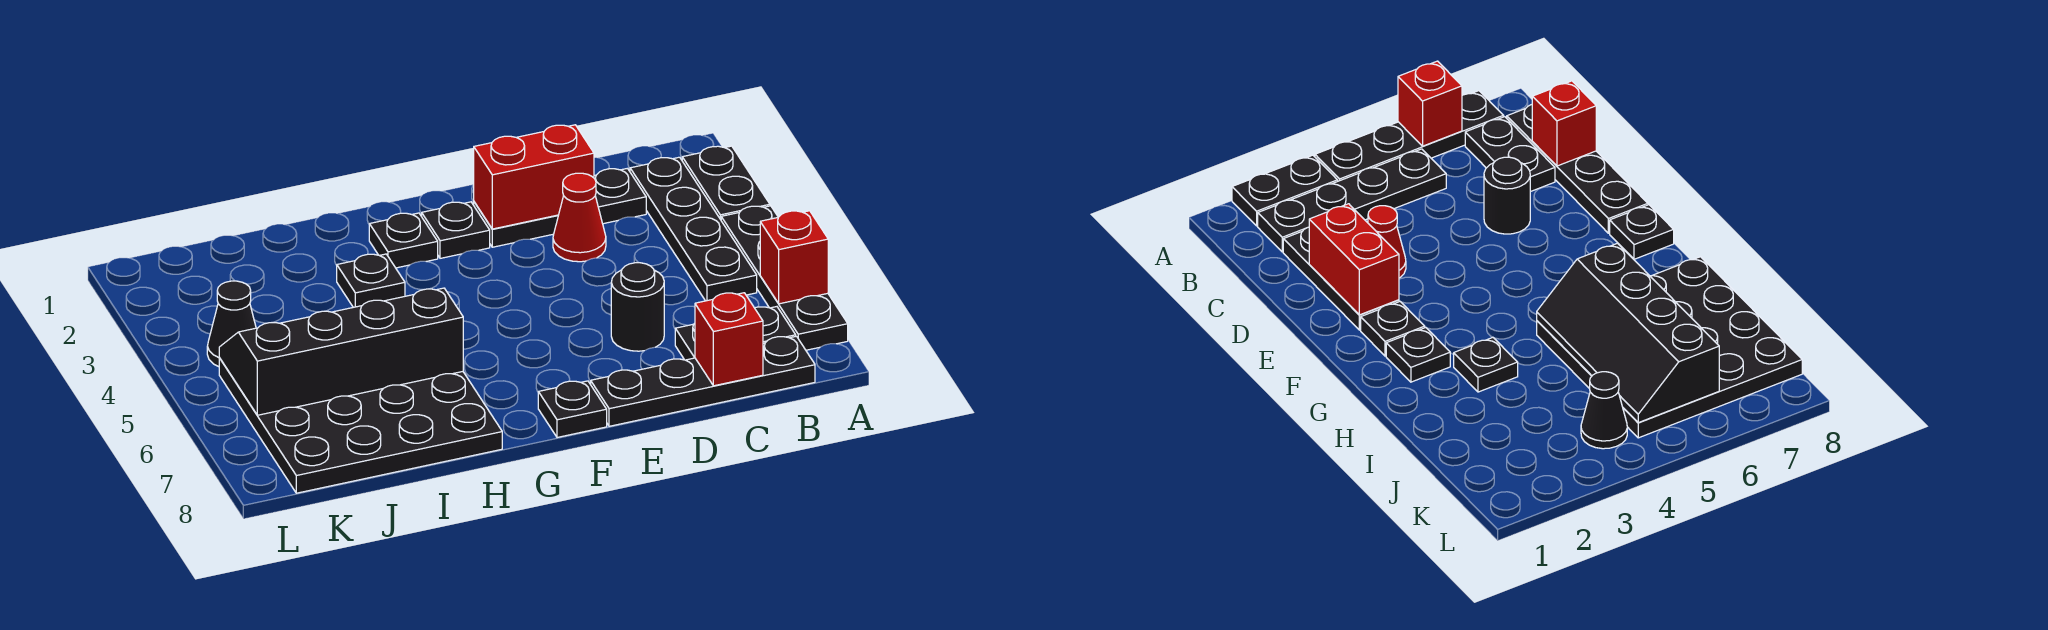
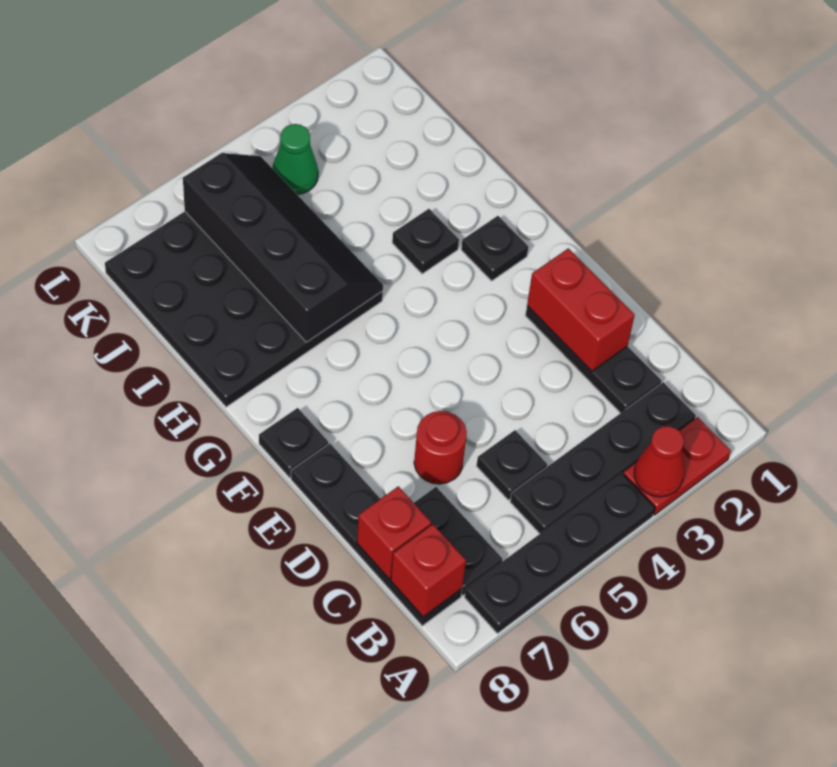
black plate A2:A3 level 1 -> red plate A2:A3 level 1
red brick A6 level 2 -> red brick B8 level 2
red cone D3 level 1 -> red cone A3 level 2
black round brick D6 level 1 -> red round brick D6 level 1
black plate F2 level 1 -> black plate C5 level 1
black cone K4 level 1 -> green cone K4 level 1

